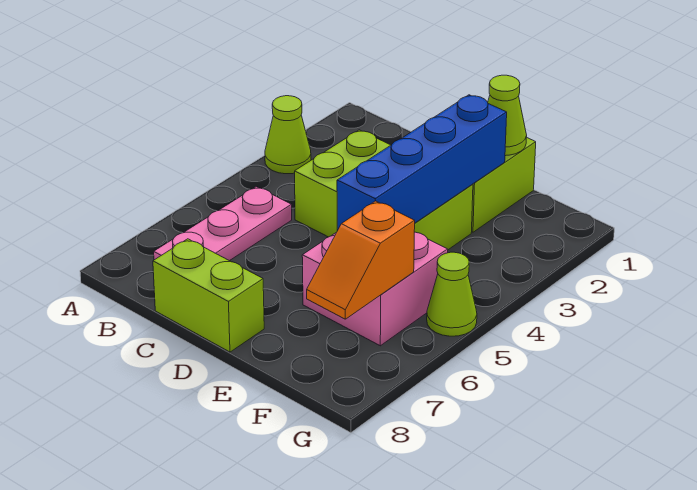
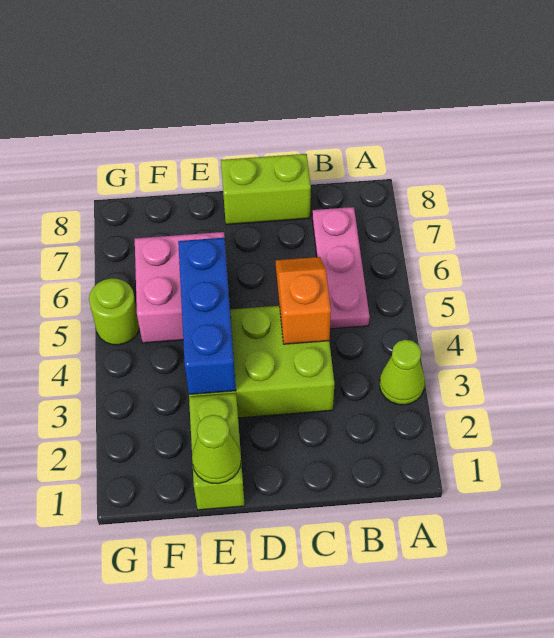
blue brick E2:E5 level 2 -> blue brick E3:E5 level 2
orange slope F6:F7 level 2 top 6 -> orange slope C4:C5 level 2 top 4
lime cone G5 level 1 -> lime round brick G5 level 1

